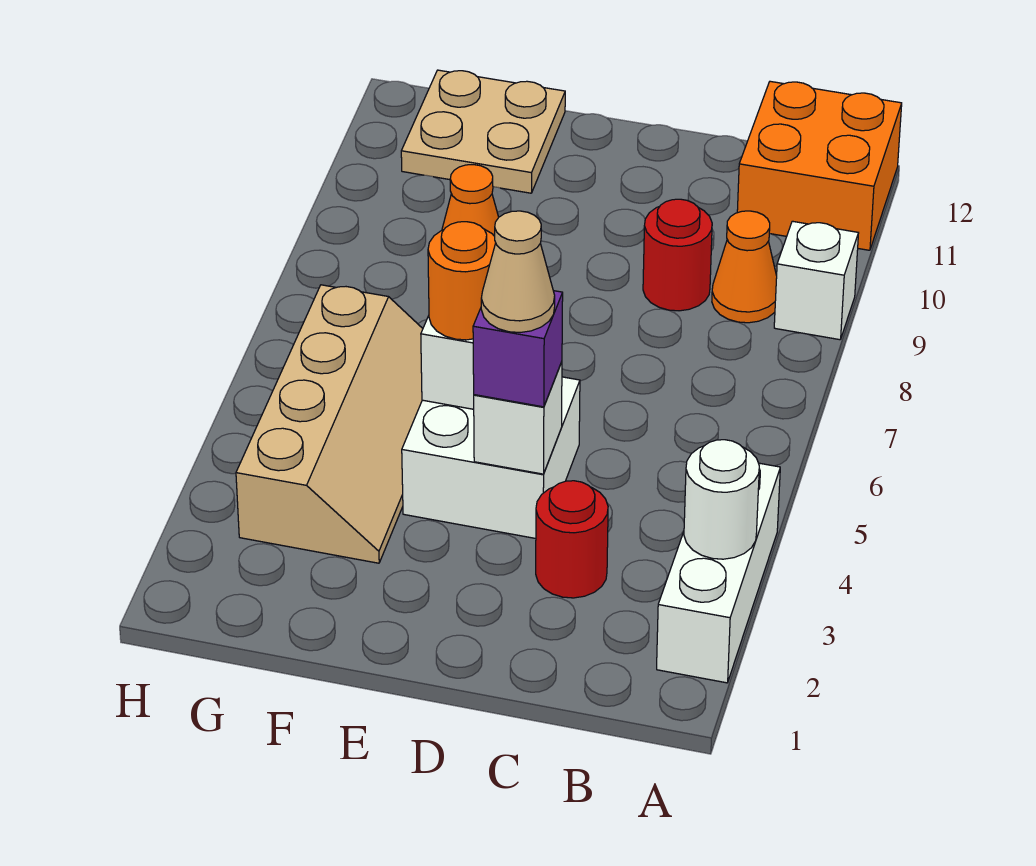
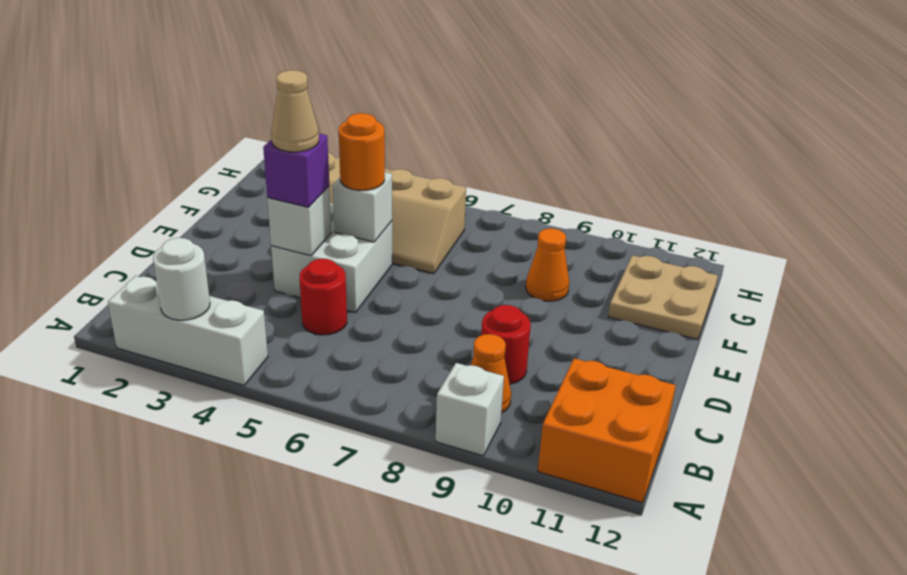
red round brick C3 level 1 -> red round brick C5 level 1

